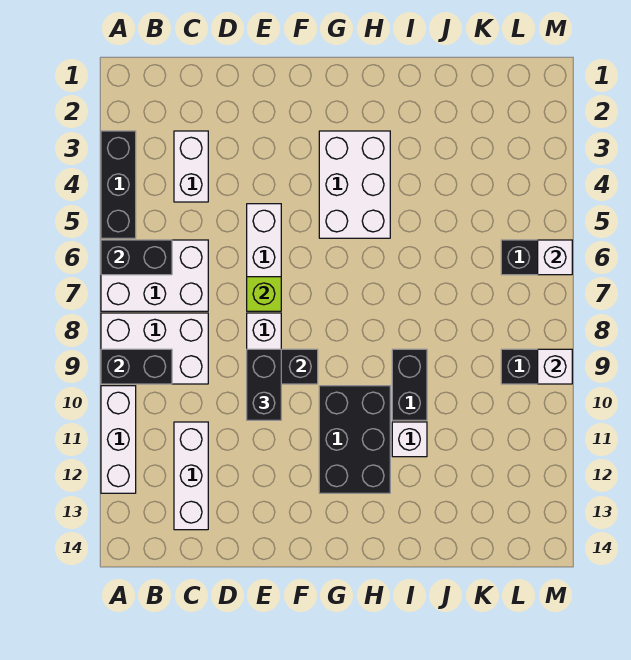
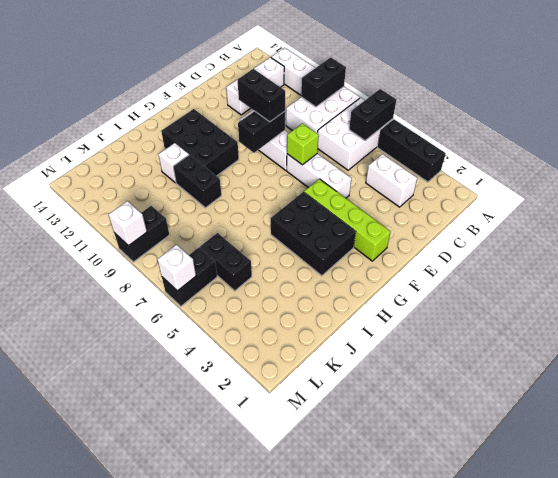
white brick C11:C13 level 1 -> white brick B12:D12 level 1
none -> lime brick F2:F5 level 1
white brick G3:H5 level 1 -> black brick G3:H5 level 1
none -> black brick K5:K6 level 1

